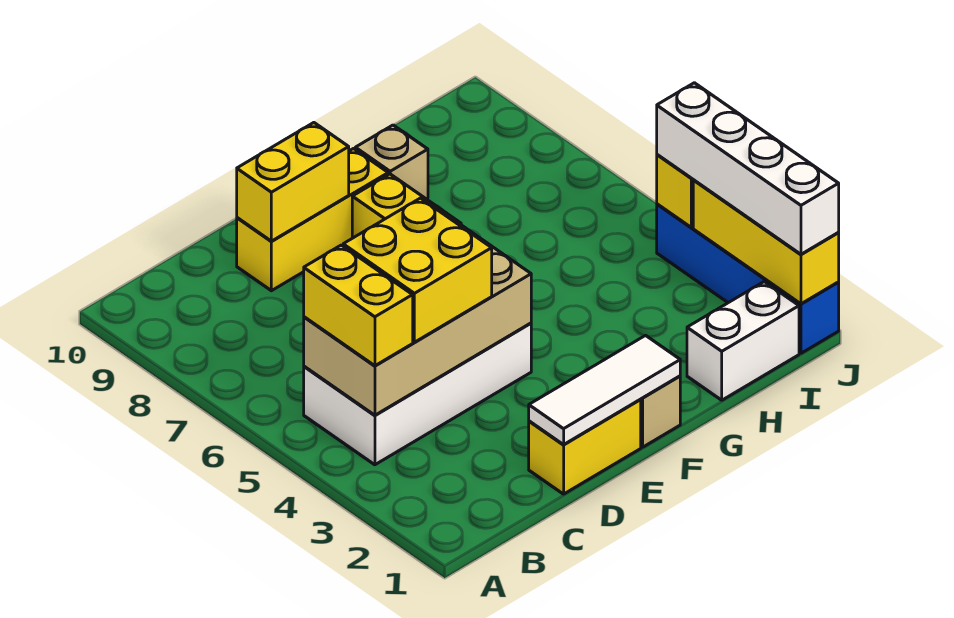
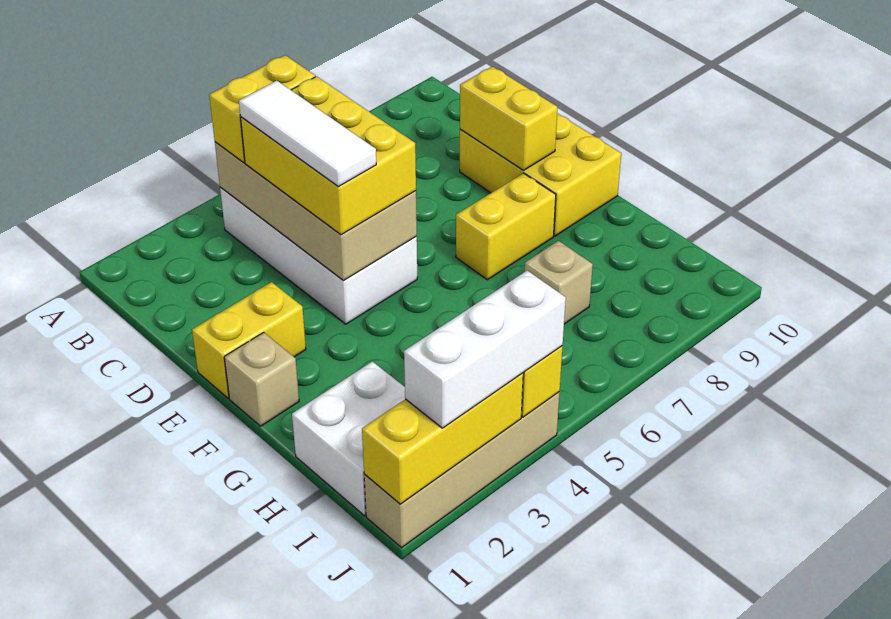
yellow brick C4:D5 level 3 -> yellow brick C4:E5 level 3
yellow brick D1:E1 level 1 -> yellow brick E1:E2 level 1
white tile D1:F1 level 2 -> white tile C4:E4 level 4
yellow brick D9:F9 level 1 -> yellow brick D9:F10 level 1
tan brick G9 level 1 -> tan brick H7 level 1
white brick H1:I1 level 1 -> white brick H1:I2 level 1
blue brick J1:J4 level 1 -> tan brick J1:J4 level 1
white brick J1:J4 level 3 -> white brick J2:J4 level 3

